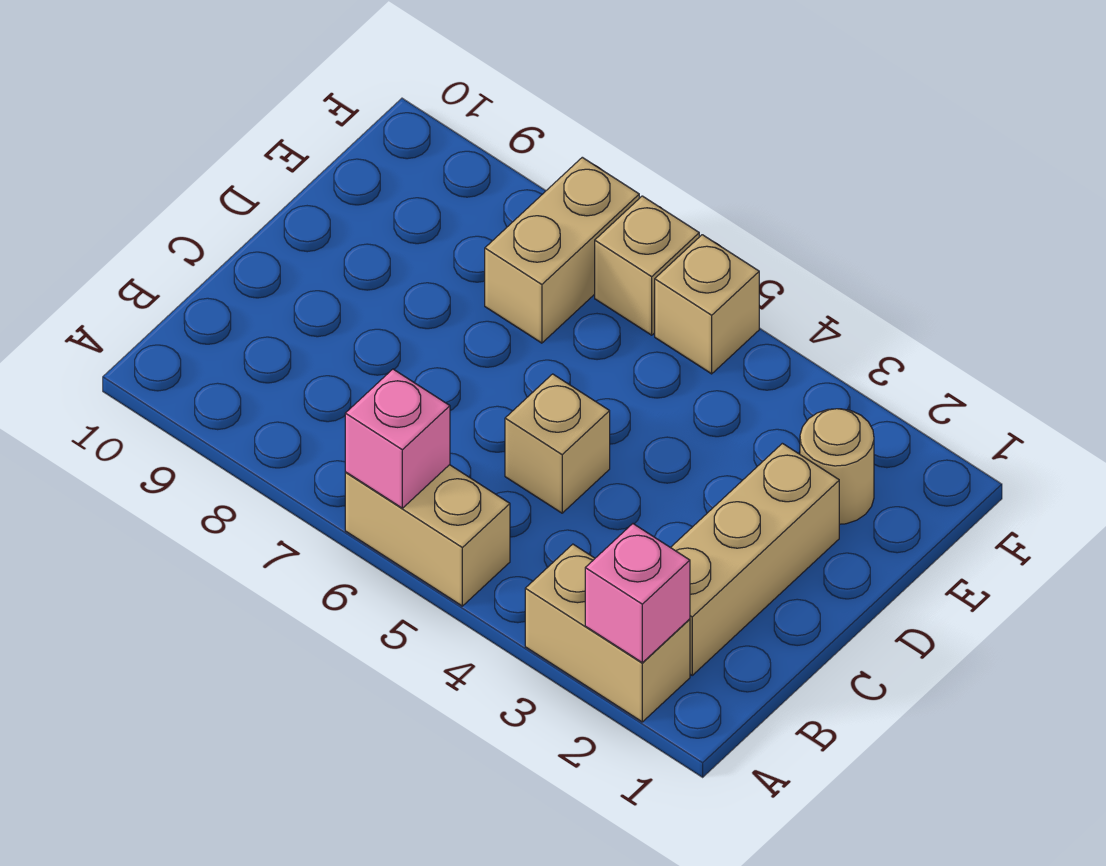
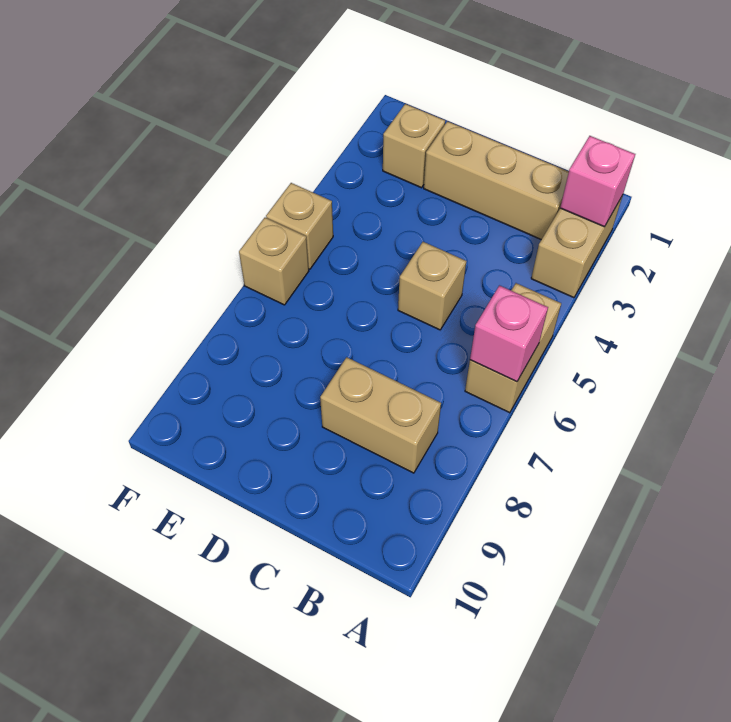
tan round brick E2 level 1 -> tan brick E2 level 1
tan brick E7:F7 level 1 -> tan brick B8:C8 level 1

